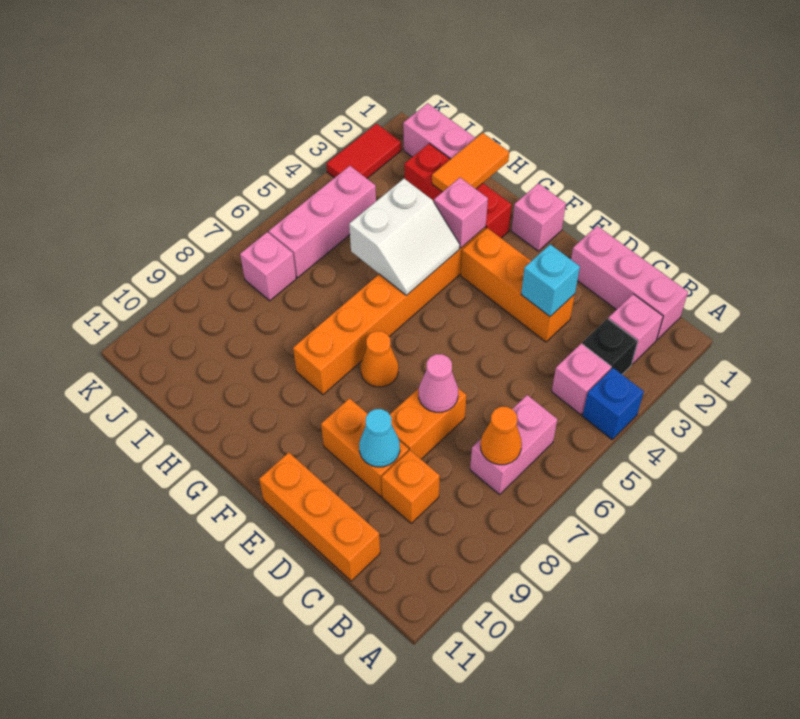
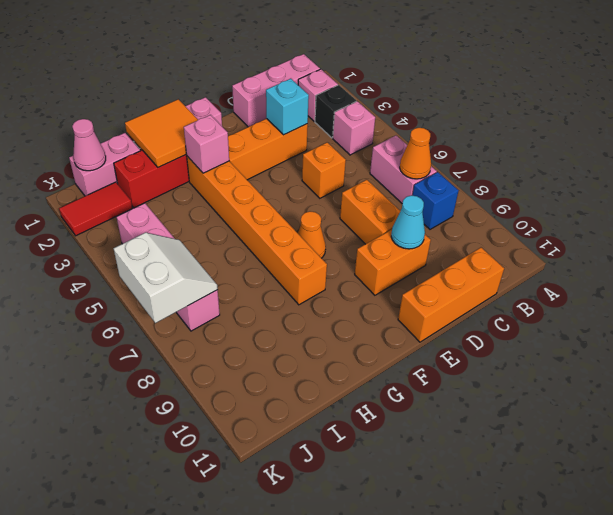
blue brick A4 level 1 -> blue brick B8 level 1
orange brick C9 level 1 -> orange brick D5 level 1
pink cone D7 level 2 -> pink cone J1 level 2
white slope G4:H5 level 2 top H -> white slope J6:K7 level 2 top K
orange tile H1:H2 level 2 -> orange tile G1:H2 level 2
red tile K2:K3 level 1 -> red tile J2:K2 level 1

